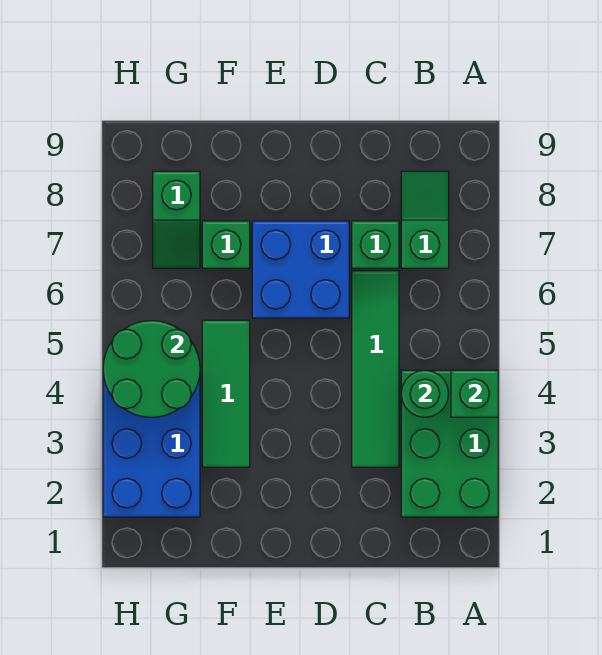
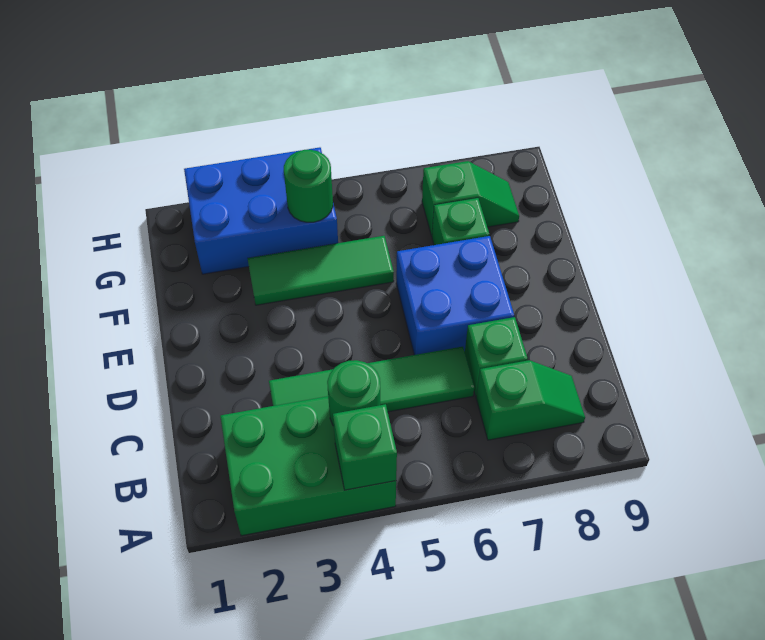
green round brick G4:H5 level 2 -> green round brick G4 level 2
green slope G7:G8 level 1 top 8 -> green slope G7:G8 level 1 top 7

